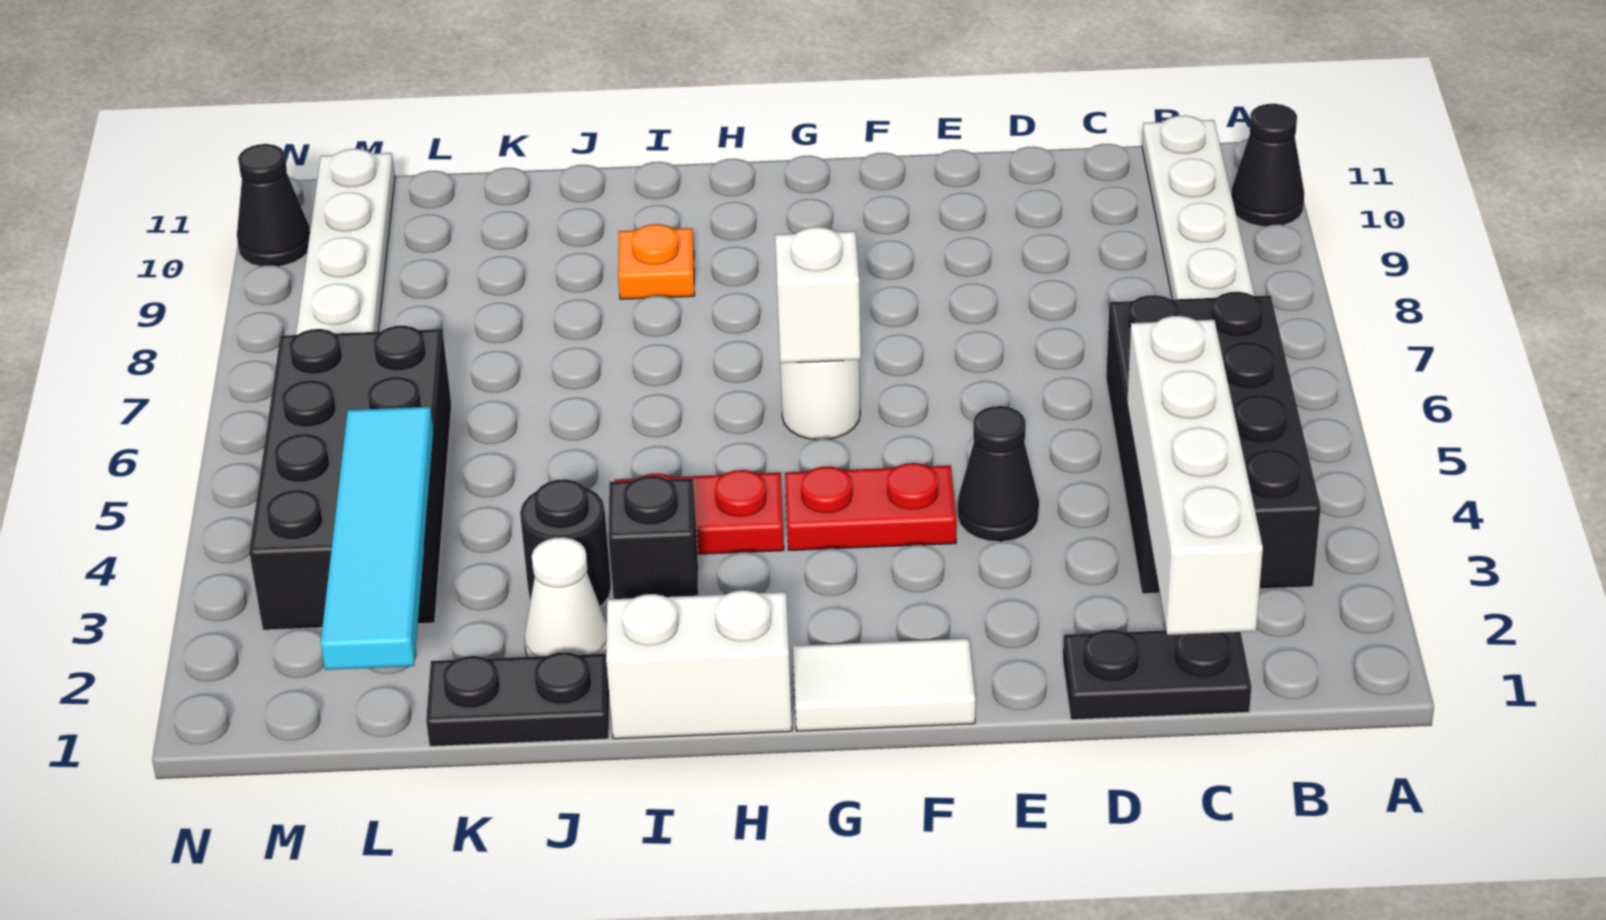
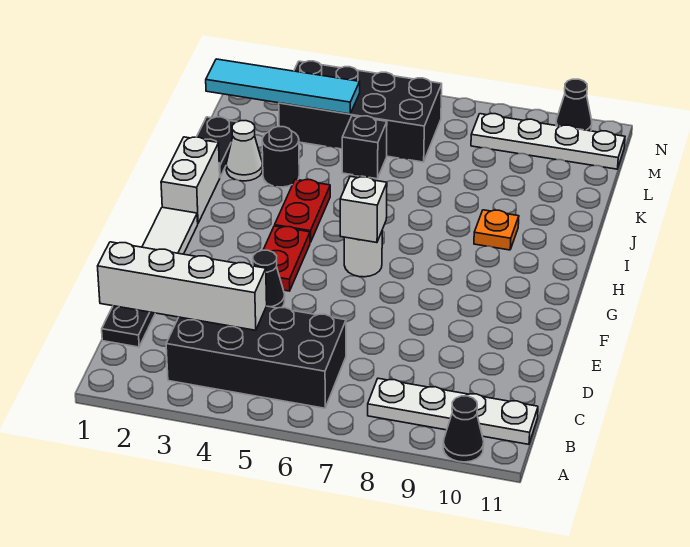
black brick I3 level 1 -> black brick K5 level 1

